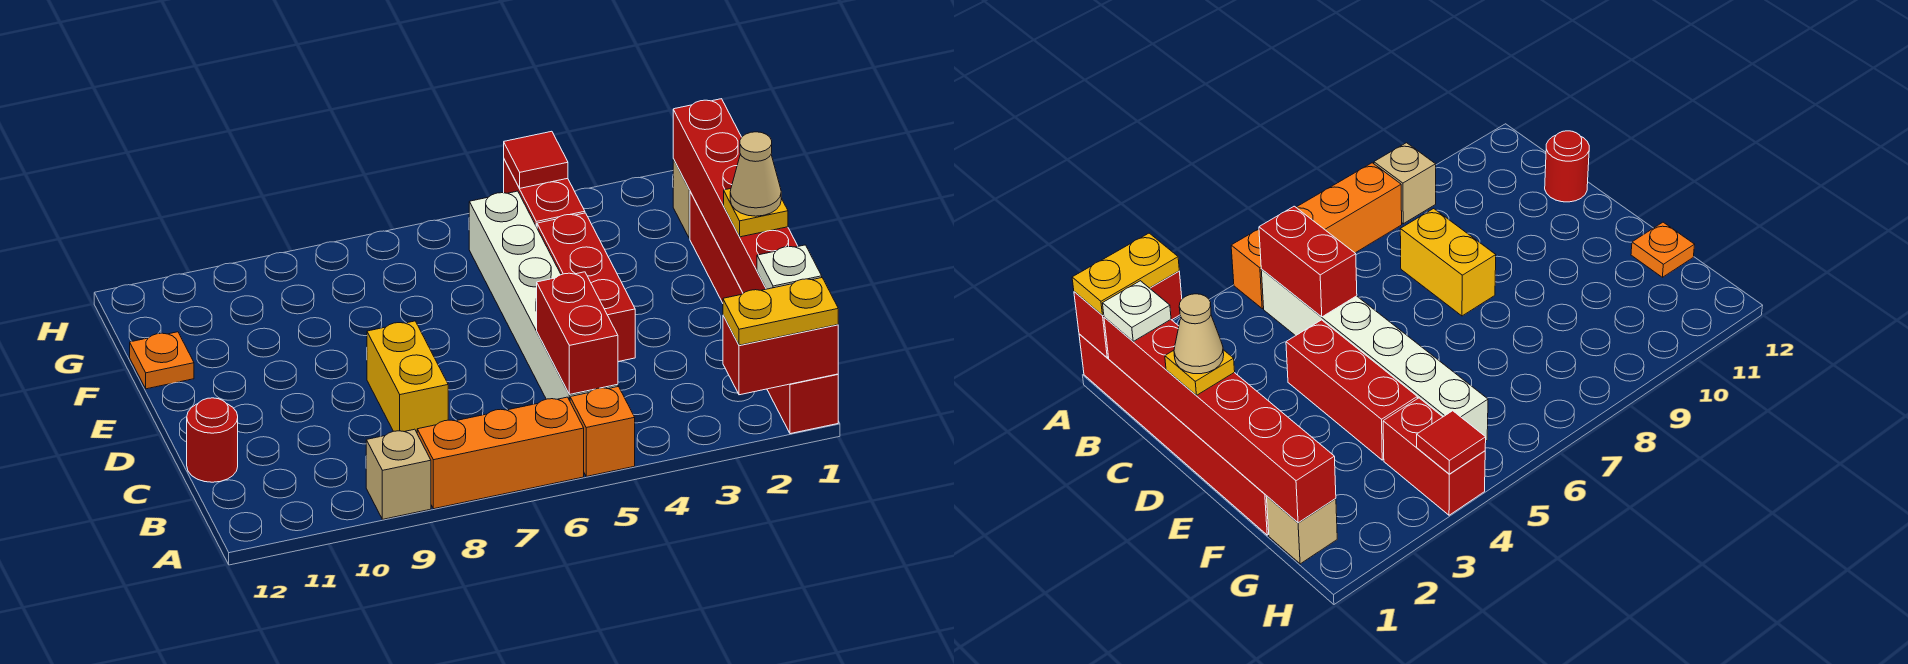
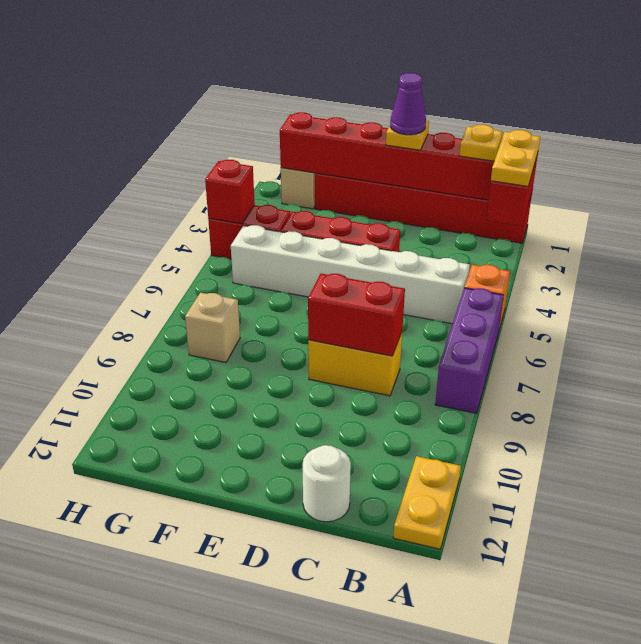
orange brick A6:A8 level 1 -> purple brick A6:A8 level 1
tan brick A9 level 1 -> tan brick G8 level 1
none -> yellow plate A11:A12 level 1
white plate B1 level 3 -> yellow plate B1 level 3
red brick B5:C5 level 2 -> red brick C8:D8 level 2
red round brick C12 level 1 -> white round brick C12 level 1
tan cone D1 level 4 -> purple cone D1 level 4
orange plate F12 level 1 -> none
red tile H4 level 2 -> red brick H4 level 2

